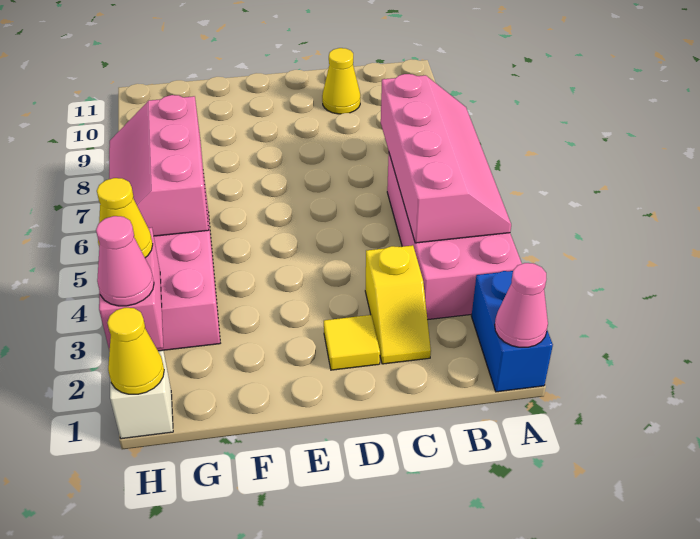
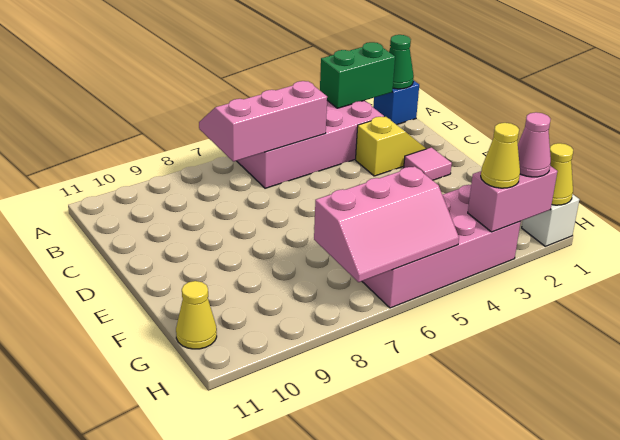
blue brick A1:A2 level 1 -> blue brick A1 level 1
pink cone A1 level 2 -> green cone A1 level 2
none -> green brick A2:A3 level 2
pink slope A4:B7 level 2 top B -> pink slope A5:B7 level 2 top B
yellow cone C10 level 1 -> yellow cone G11 level 1
yellow tile D2 level 1 -> pink tile D2 level 1

